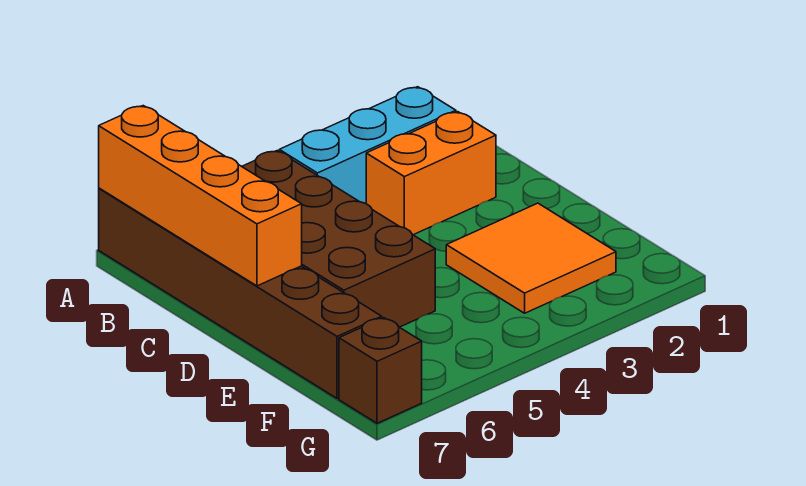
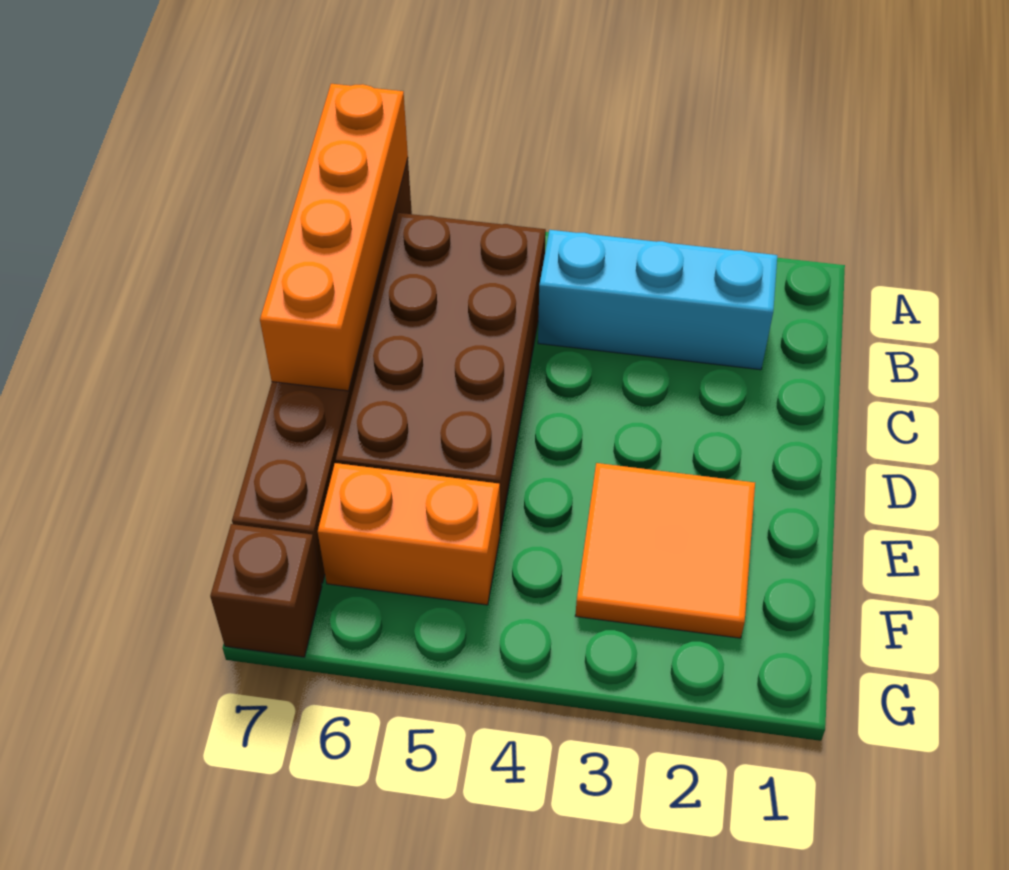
orange brick C2:C3 level 1 -> orange brick F5:F6 level 1

